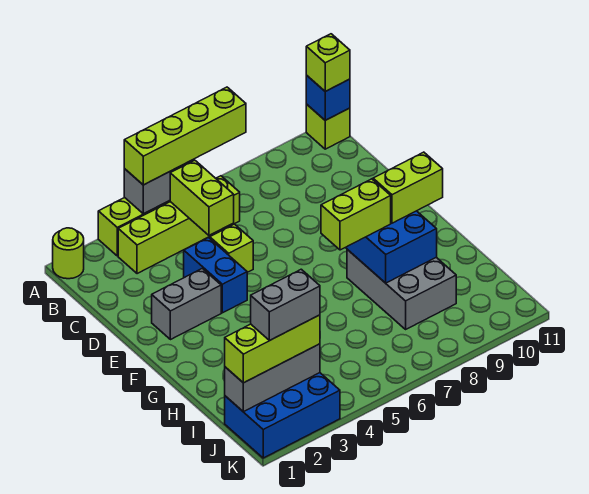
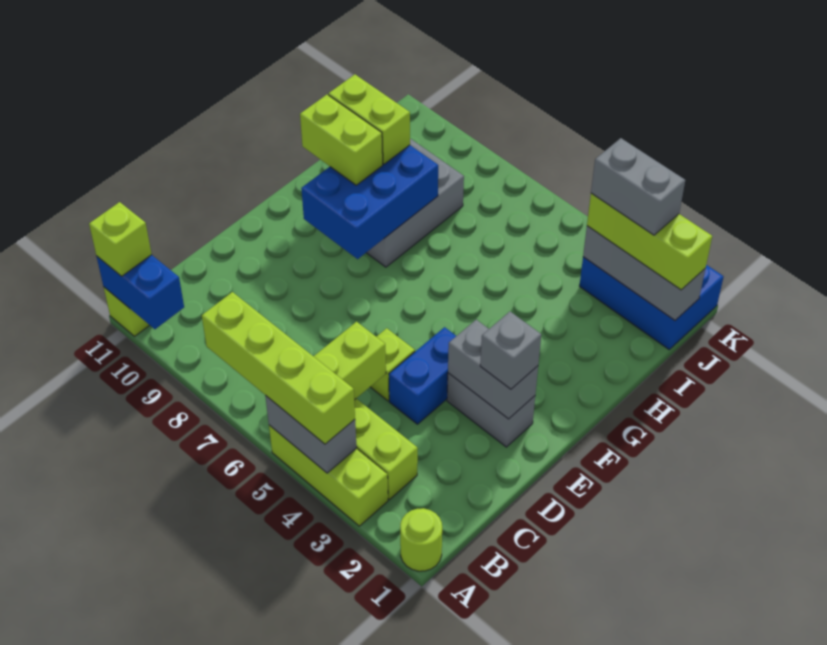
blue brick A11 level 2 -> blue brick A10:A11 level 2
none -> grey brick E2:E3 level 2
none -> grey brick E2 level 3
lime brick G7:G8 level 3 -> lime brick H9:H10 level 3

